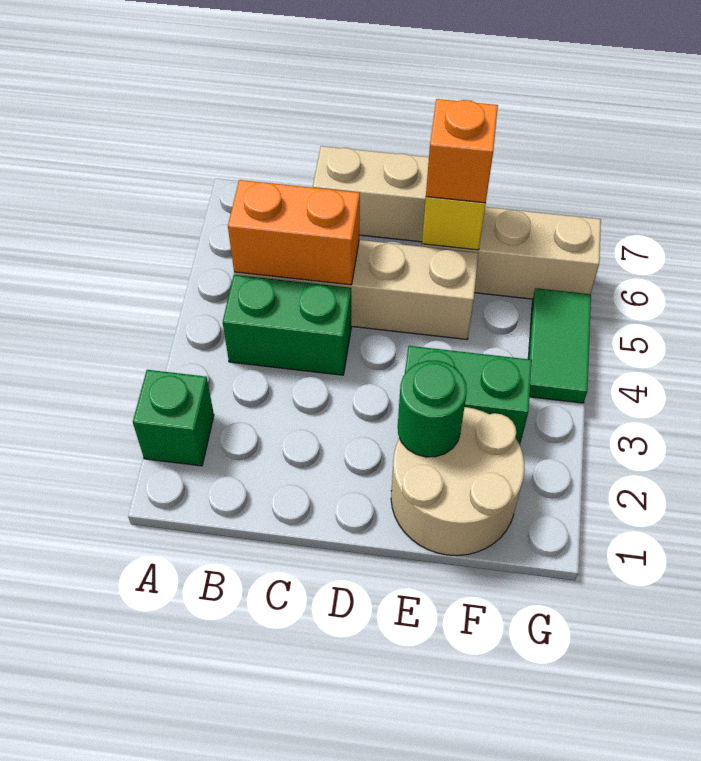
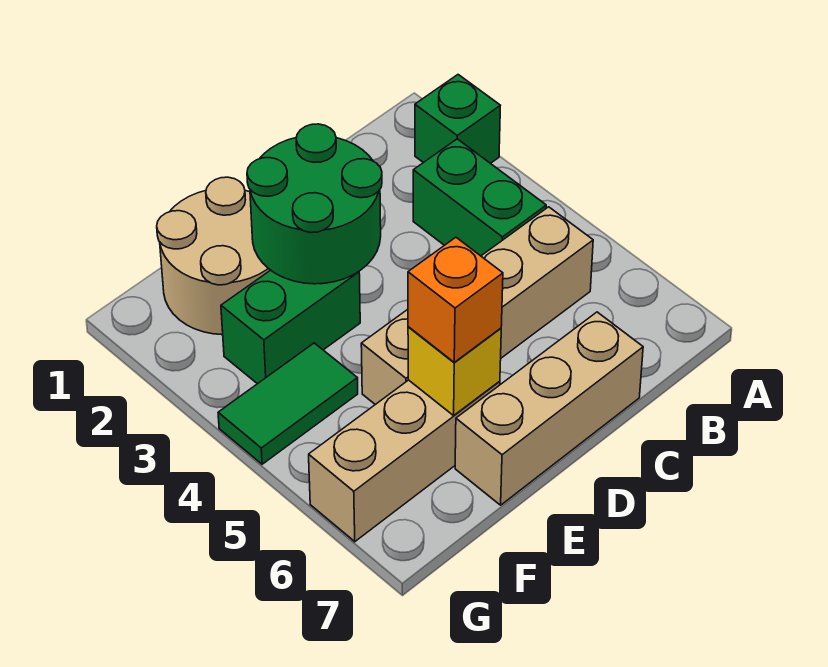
green brick B4:C4 level 1 -> green brick B3:B4 level 1
orange brick B5:C5 level 2 -> none
green round brick E2 level 2 -> green round brick D2:E3 level 2
green tile G4:G5 level 1 -> green tile F4:G4 level 1

